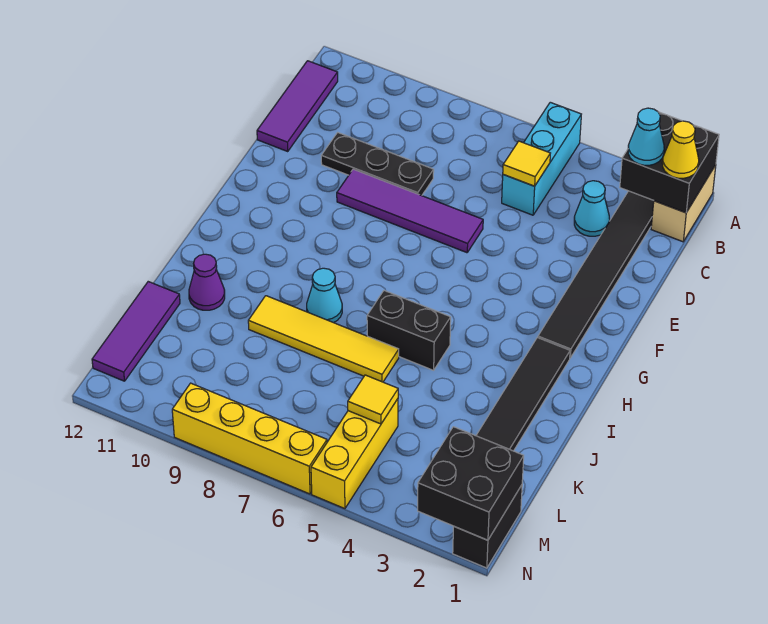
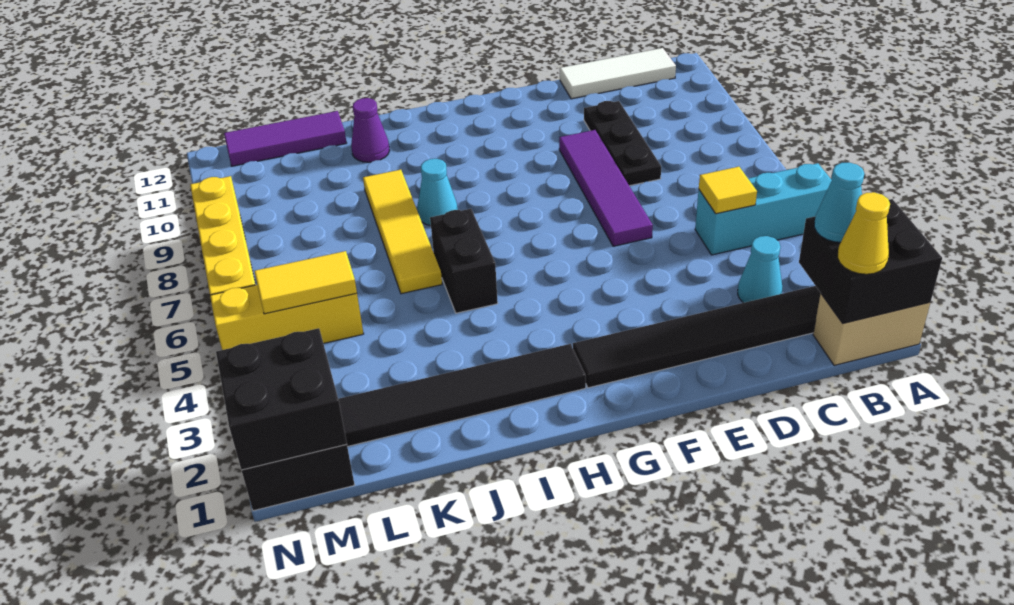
purple tile B12:D12 level 1 -> white tile B12:D12 level 1
yellow tile L5 level 2 -> yellow tile L5:M5 level 2

